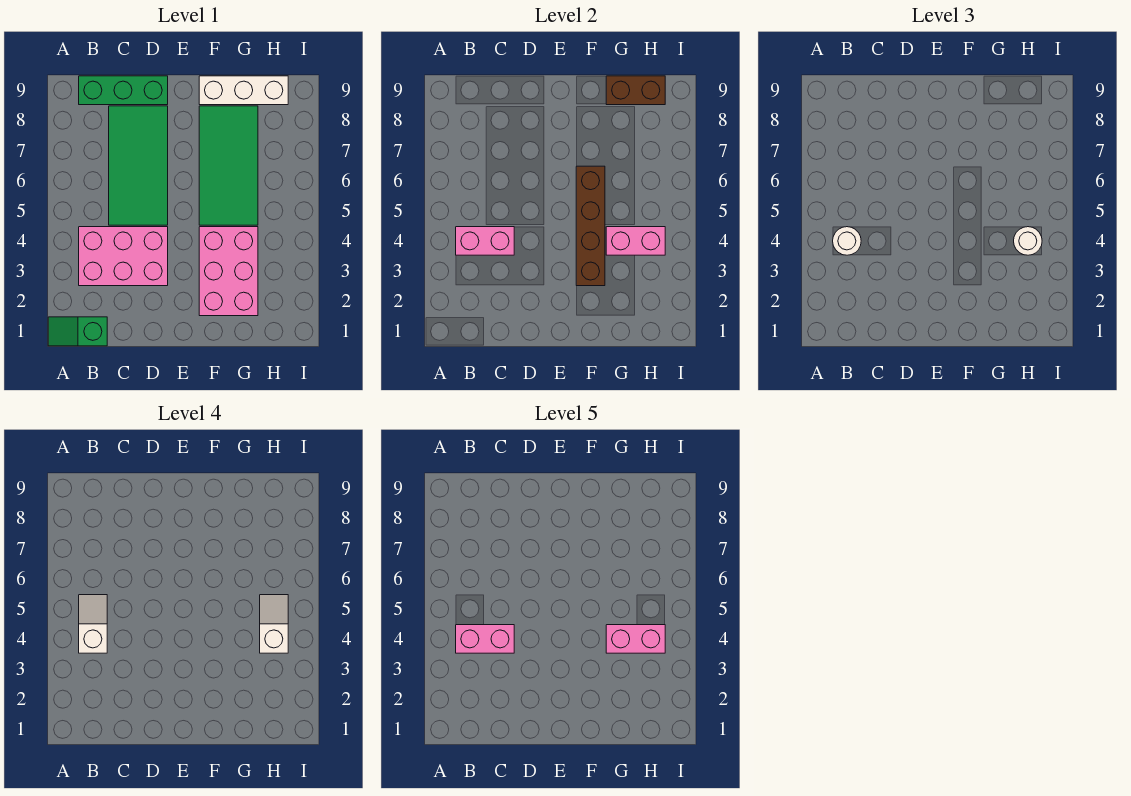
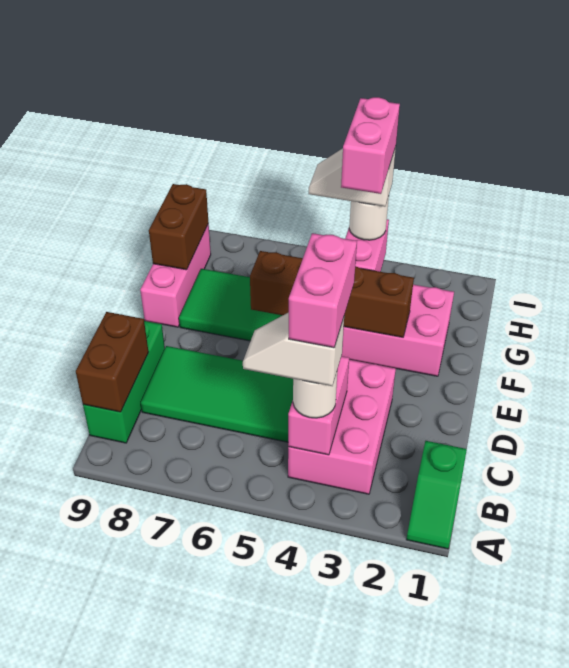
none -> brown brick B9:C9 level 2
white brick F9:H9 level 1 -> pink brick F9:H9 level 1

